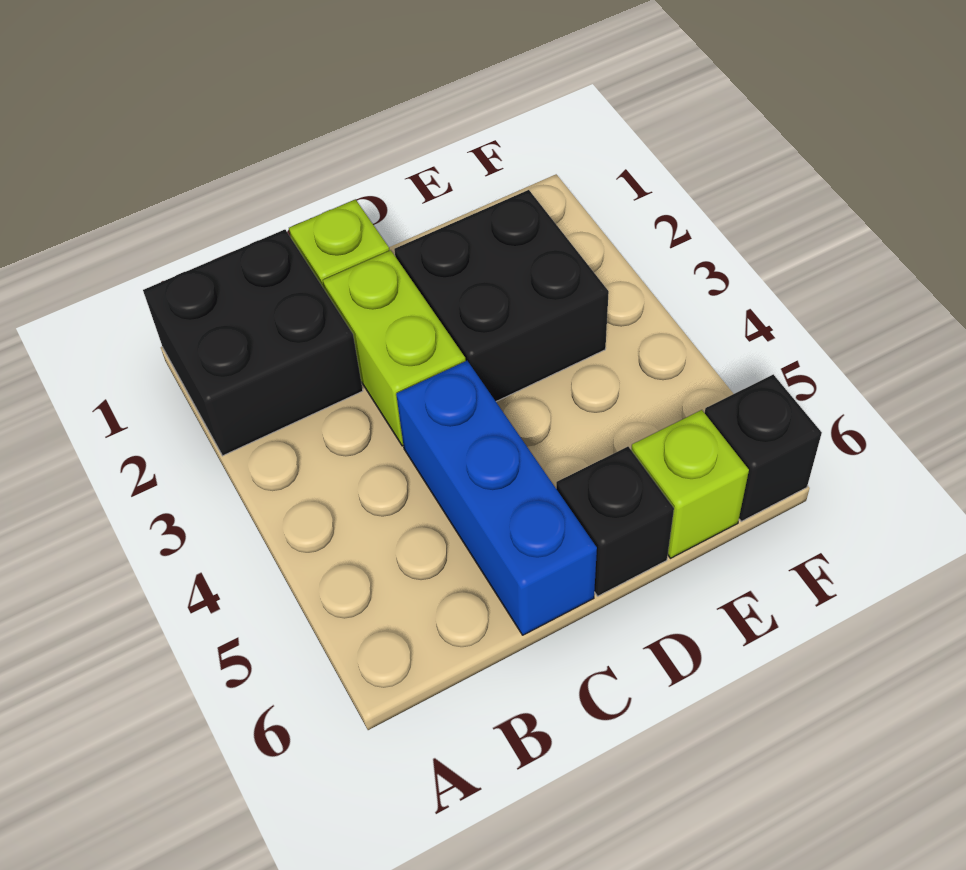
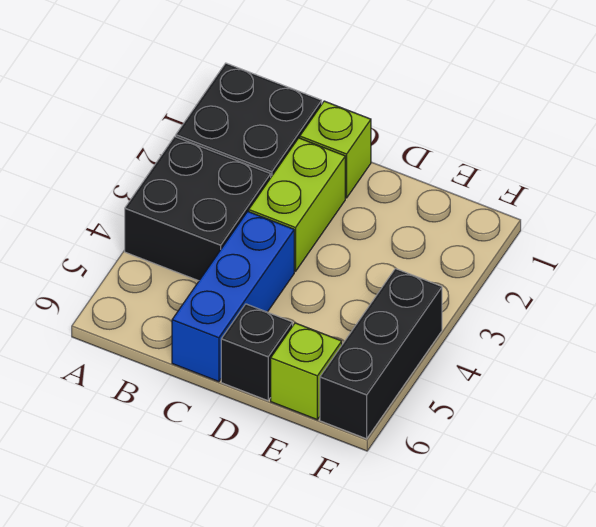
black brick D2:E3 level 1 -> black brick A3:B4 level 1
black brick F6 level 1 -> black brick F4:F6 level 1

